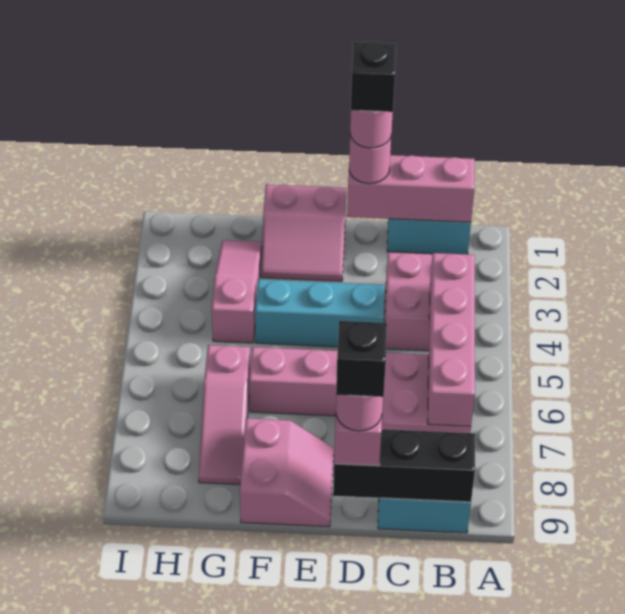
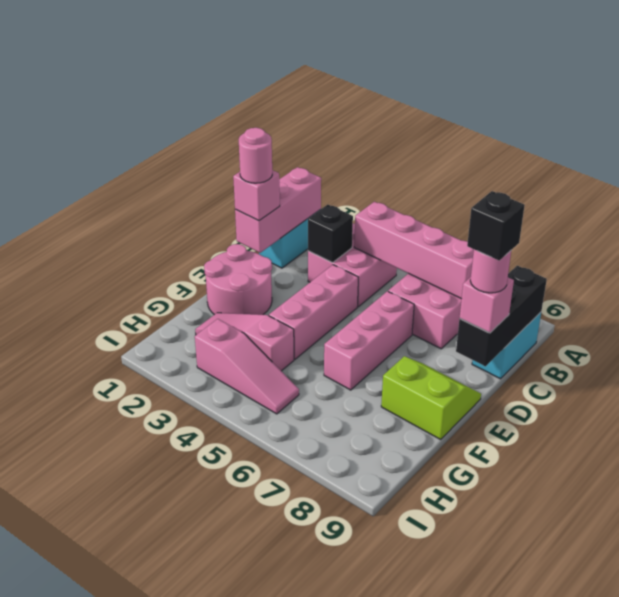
pink round brick D1 level 3 -> pink brick D1 level 3
black brick D1 level 5 -> black brick C3 level 2
cyan brick D4:F4 level 1 -> pink brick D4:F4 level 1
pink slope E1:F2 level 1 top 1 -> pink round brick E1:F2 level 1
pink slope E8:F9 level 1 top F -> lime slope E8:F9 level 1 top F
pink slope G6:G8 level 1 top 6 -> pink slope H3:H5 level 1 top 3

